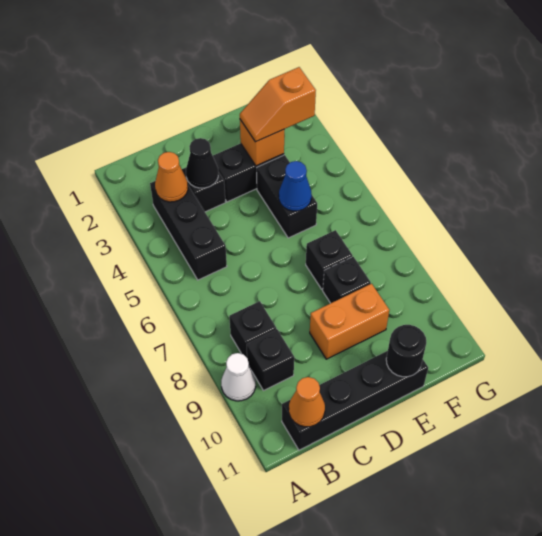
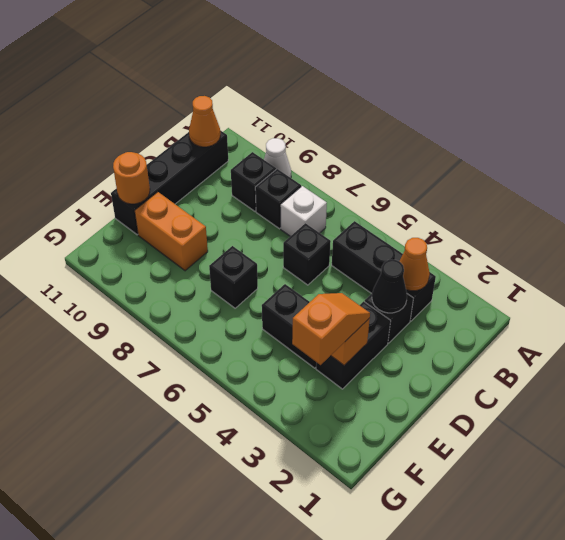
none -> white brick B7 level 1
orange brick D9:E9 level 1 -> orange brick E9:E10 level 1
blue cone E5 level 2 -> none
black brick E8 level 1 -> black brick C6 level 1
black round brick E11 level 2 -> orange round brick E11 level 2

